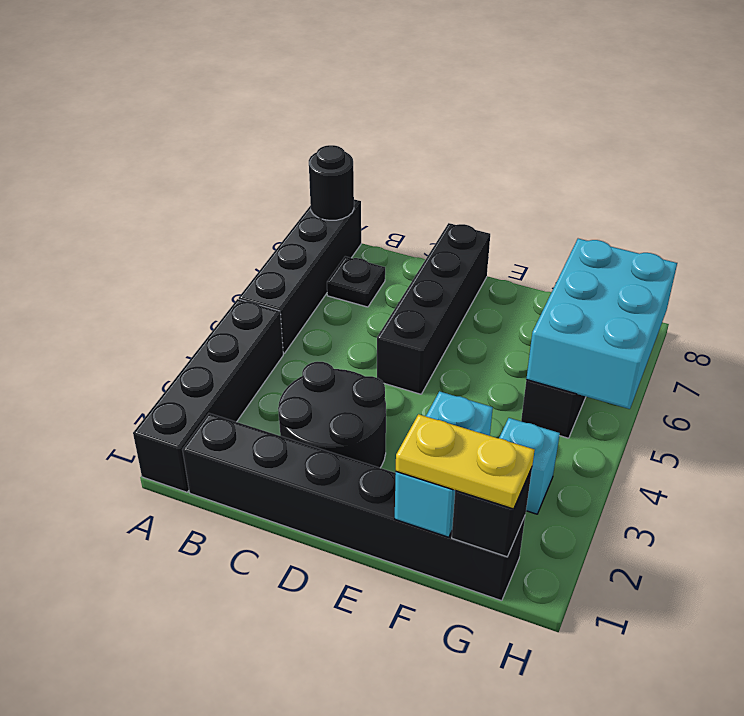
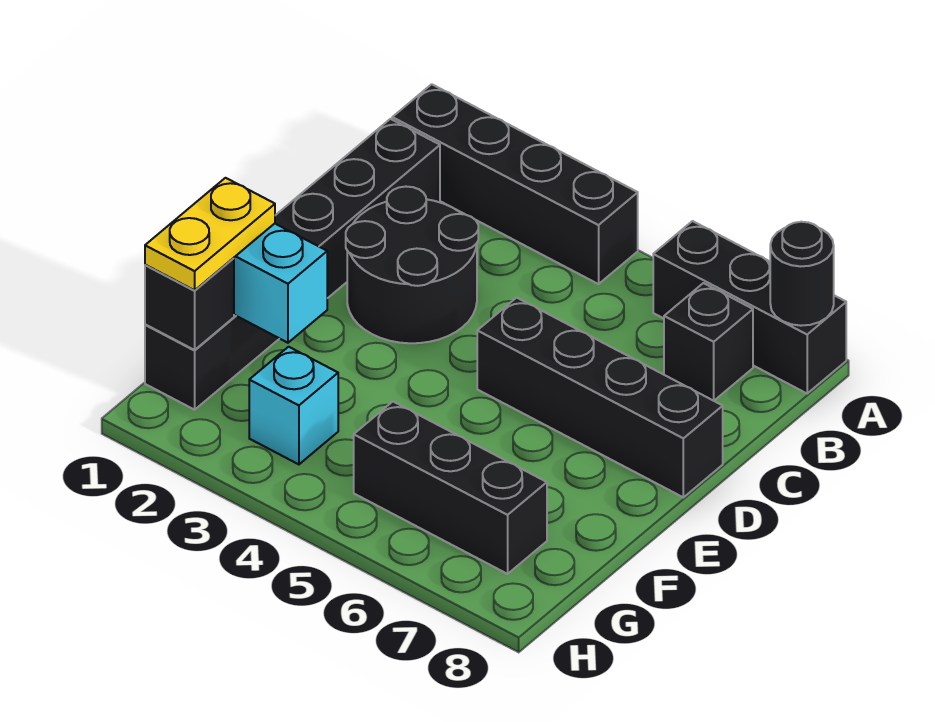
black brick A5:A8 level 1 -> black brick A6:A8 level 1
black plate B7 level 1 -> black brick B7 level 1
cyan brick G5:H7 level 2 -> none

